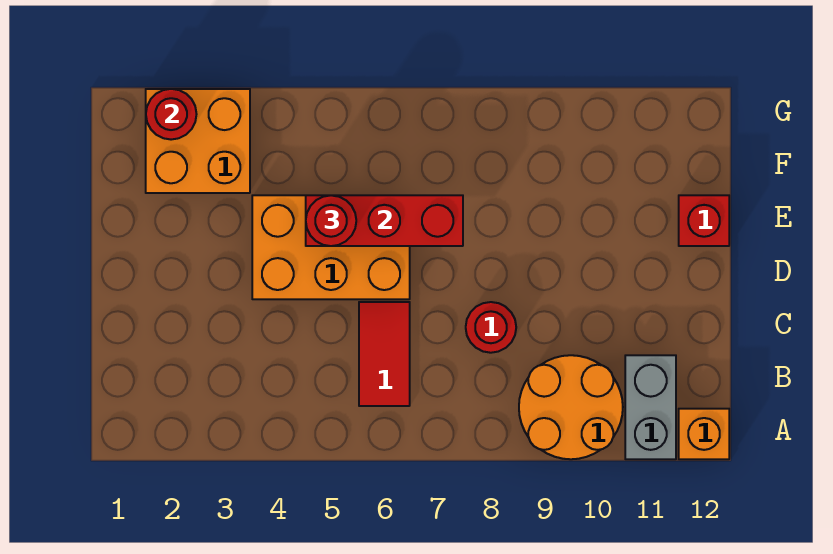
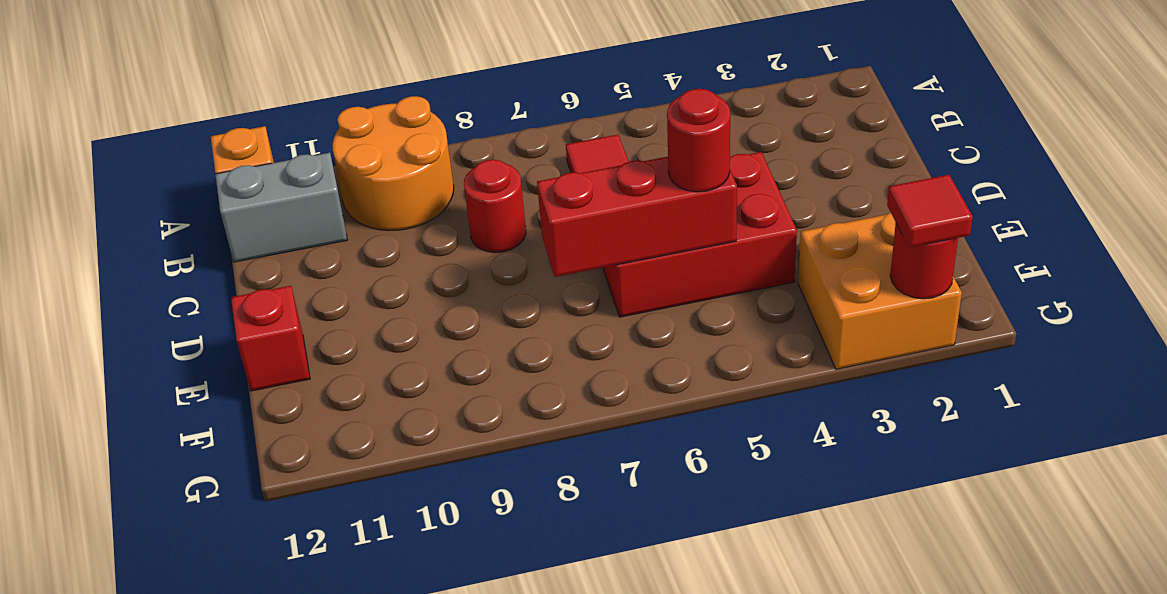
grey brick A11:B11 level 1 -> grey brick B11:B12 level 1
orange brick D4:E6 level 1 -> red brick D4:E6 level 1
none -> red tile G2 level 3

